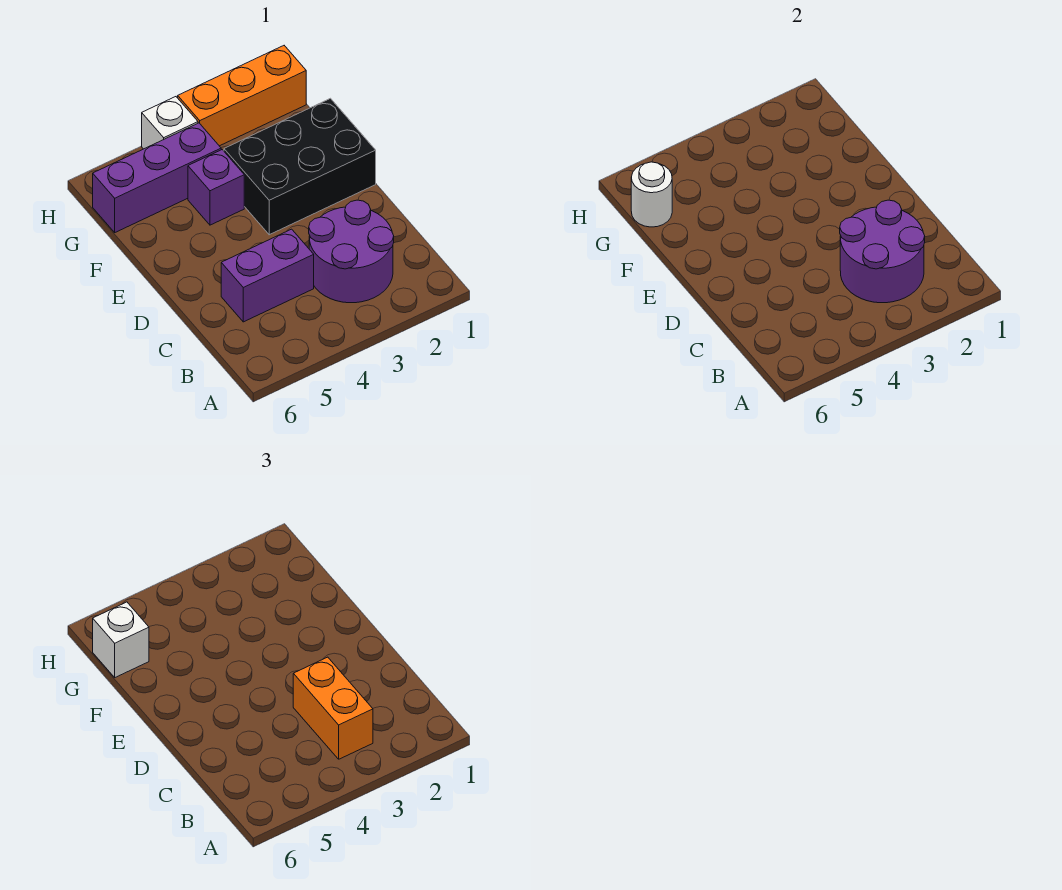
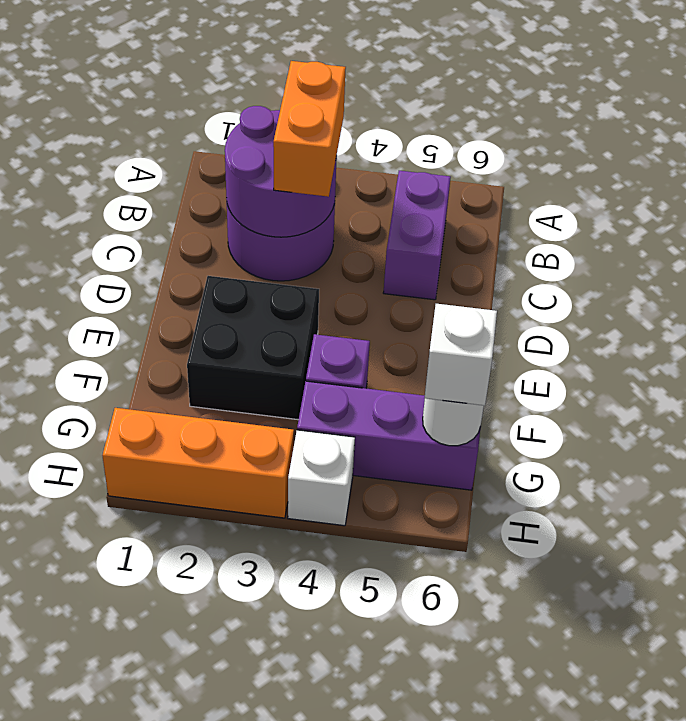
purple brick C4:C5 level 1 -> purple brick B5:C5 level 1
black brick E1:F3 level 1 -> black brick E2:F3 level 1

